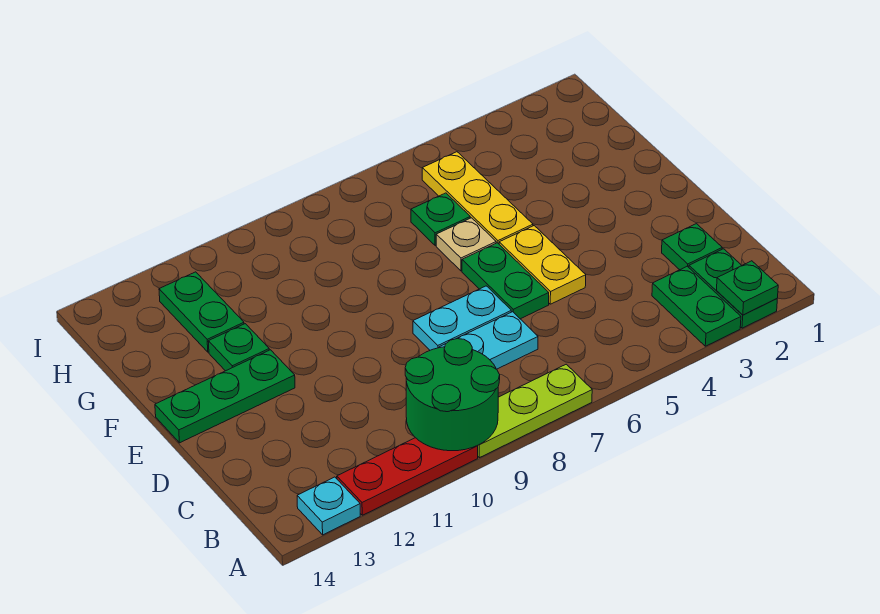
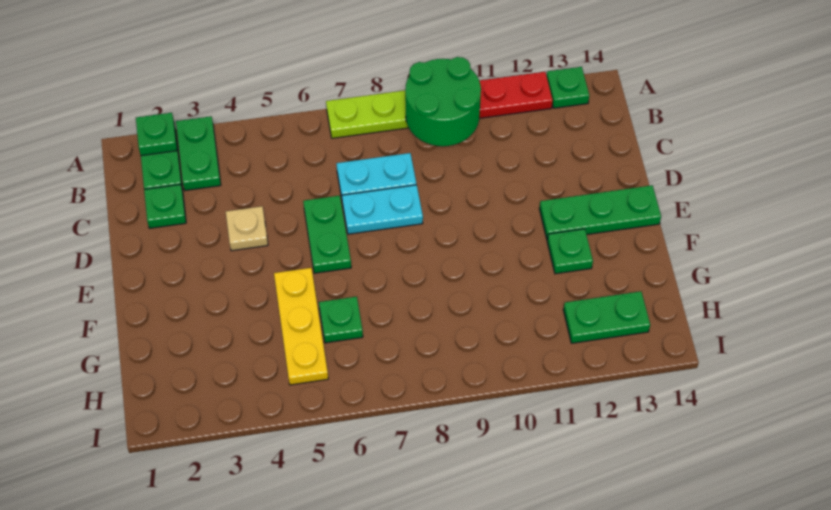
cyan plate A13 level 1 -> green plate A13 level 1
yellow plate D5:E5 level 1 -> none
tan plate F6 level 1 -> tan plate D4 level 1
green plate G12:H12 level 1 -> green plate H12:H13 level 1

